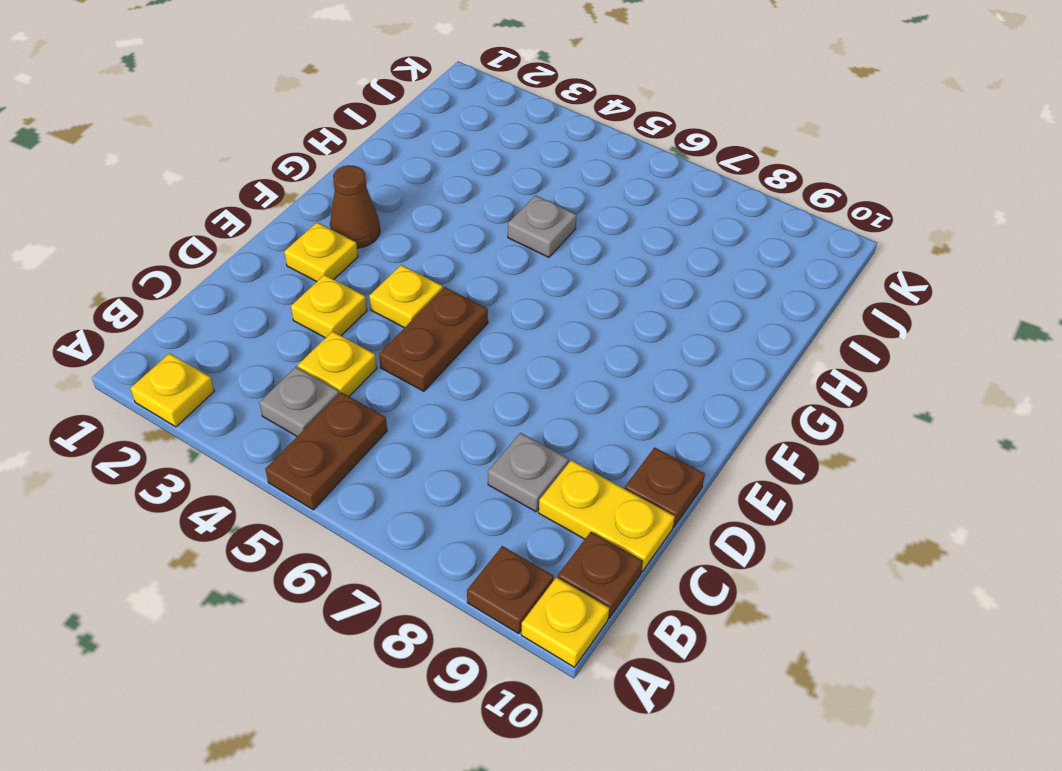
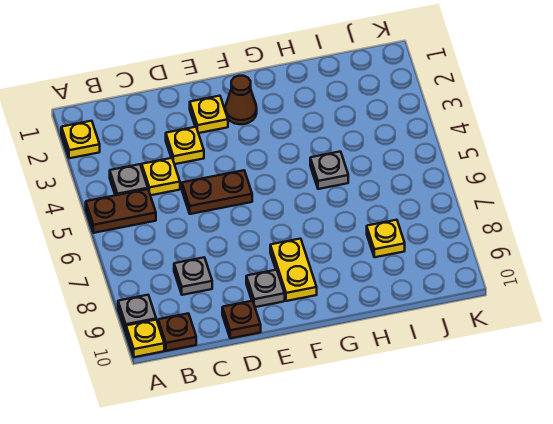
brown plate A9 level 1 -> grey plate A9 level 1
yellow plate C9:C10 level 1 -> yellow plate F8:F9 level 1
yellow plate E4 level 1 -> yellow plate I8 level 1
none -> grey plate E9 level 1

